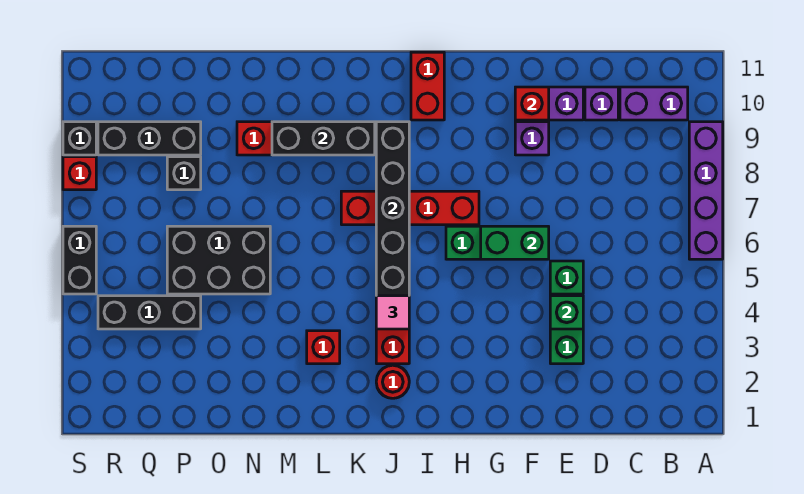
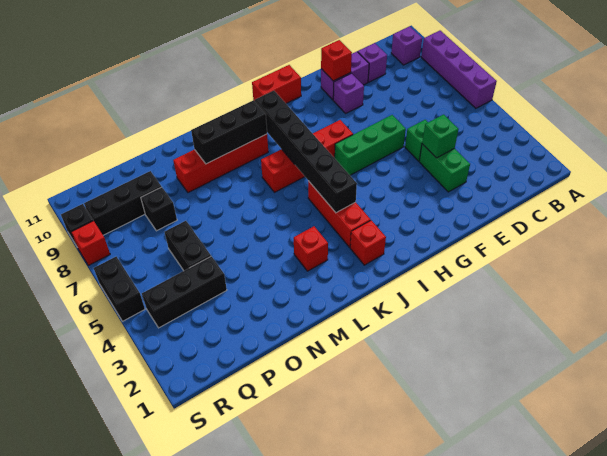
purple brick B10:C10 level 1 -> purple brick B10 level 1
green brick F6:G6 level 2 -> none
red brick I10:I11 level 1 -> red brick H11:I11 level 1
red round brick J2 level 1 -> red brick J2 level 1
pink tile J4 level 3 -> none
black brick N5:P6 level 1 -> black brick P5:P6 level 1

